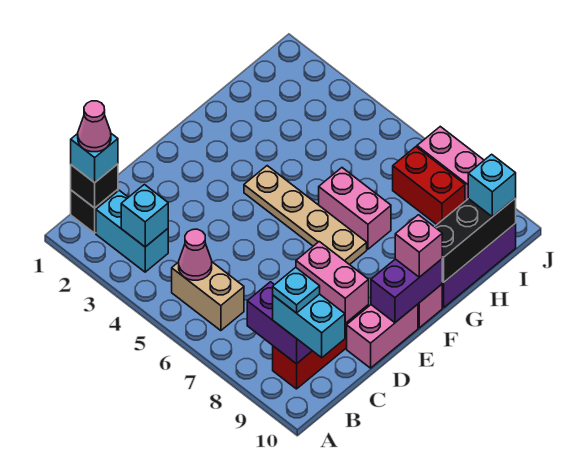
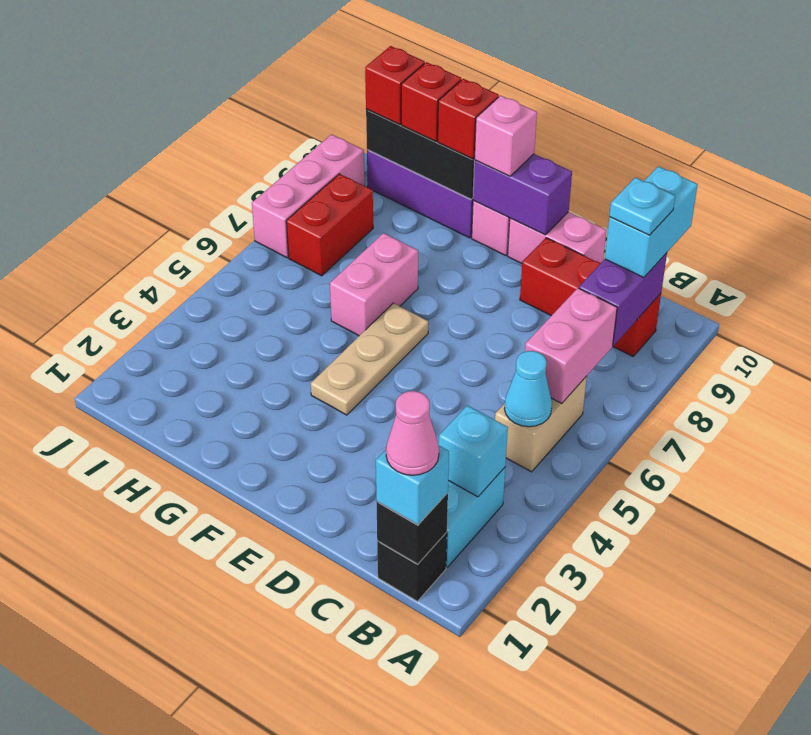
pink cone B5 level 2 -> cyan cone B5 level 2
pink brick D8:D9 level 2 -> pink brick B6:B7 level 2
tan plate F4:F7 level 1 -> tan plate F4:F6 level 1
none -> red brick G10 level 3
none -> red brick H10 level 3
cyan brick I10 level 3 -> red brick I10 level 3

